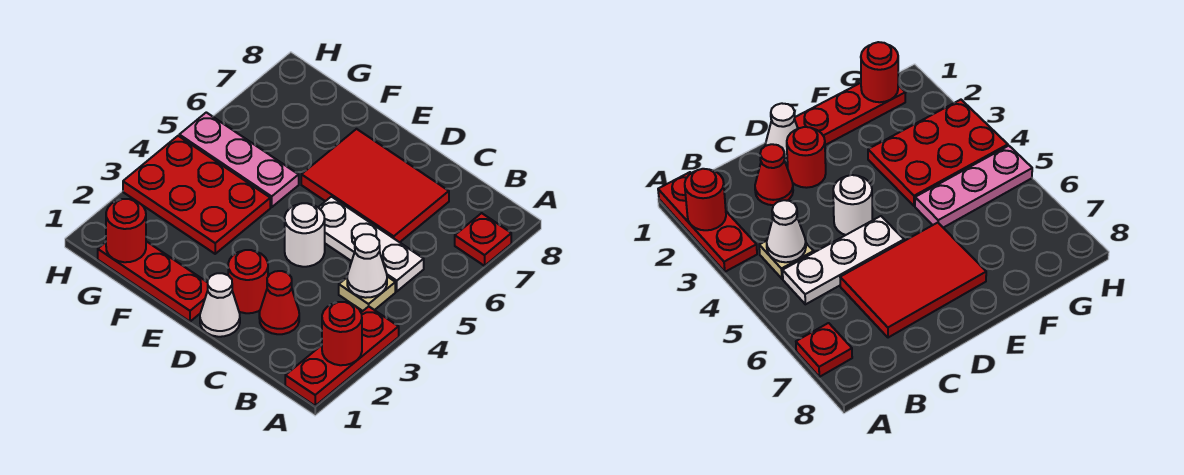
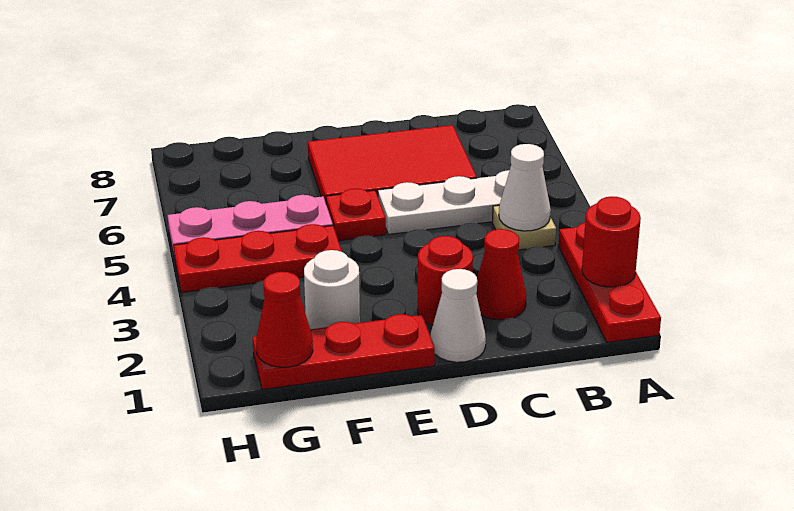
red plate A7 level 1 -> red plate E5 level 1
white round brick D4 level 1 -> white round brick F2 level 1
red plate F3:H4 level 1 -> red plate F4:H4 level 1
red round brick G1 level 2 -> red cone G1 level 2

